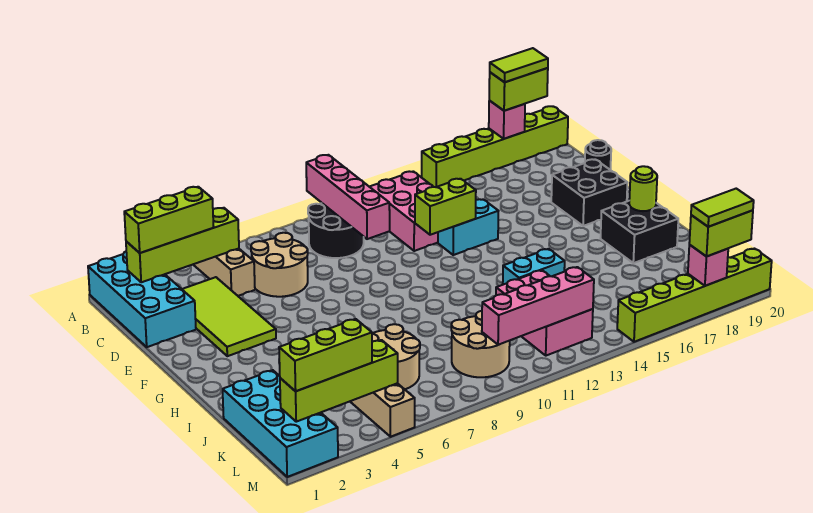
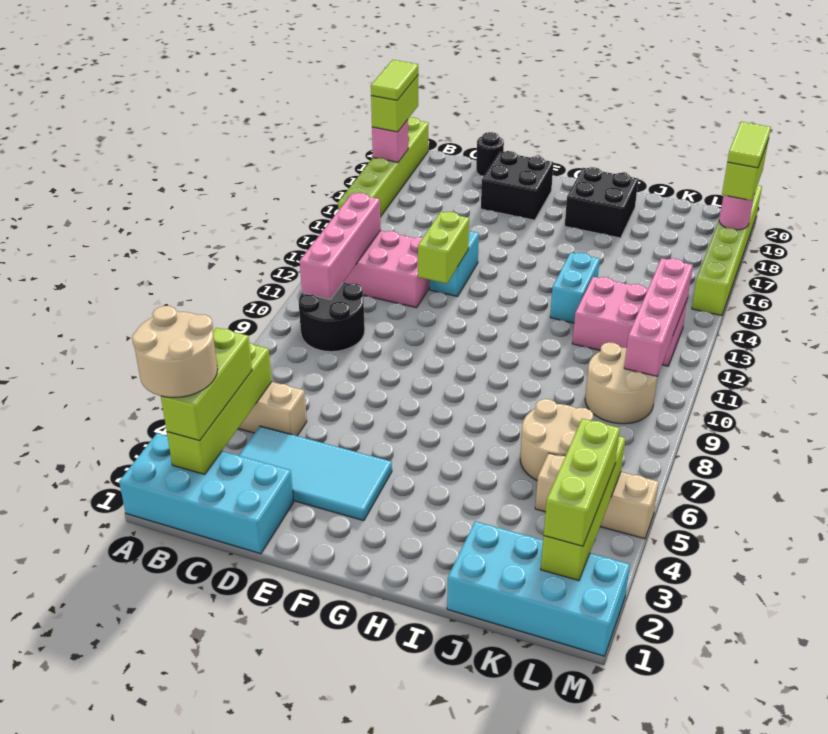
pink brick A10:D10 level 2 -> pink brick B10:B13 level 2
lime tile C3:F4 level 1 -> cyan tile C3:F4 level 1
tan round brick C6:D7 level 1 -> tan round brick A2:B3 level 4
lime round brick H19 level 2 -> none
pink brick M18 level 2 -> pink round brick M18 level 2

